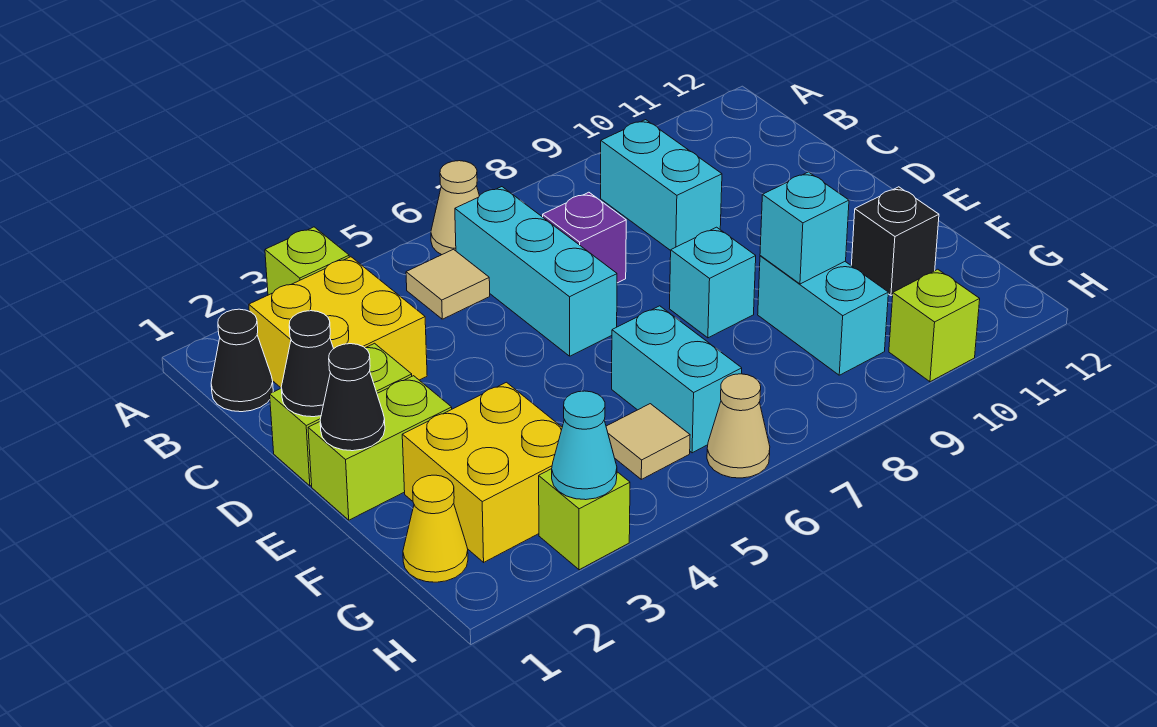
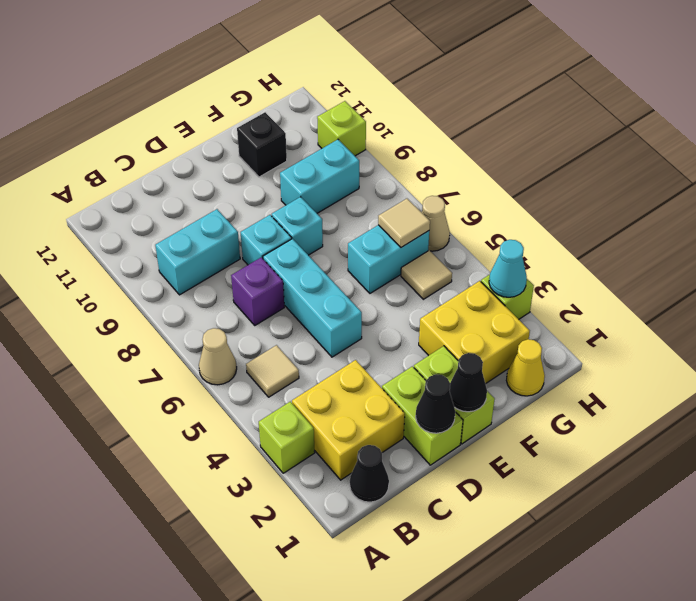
cyan brick B6:D6 level 1 -> cyan brick D5:D7 level 1
cyan brick F9 level 2 -> cyan brick D8 level 1
none -> tan tile G6 level 2

